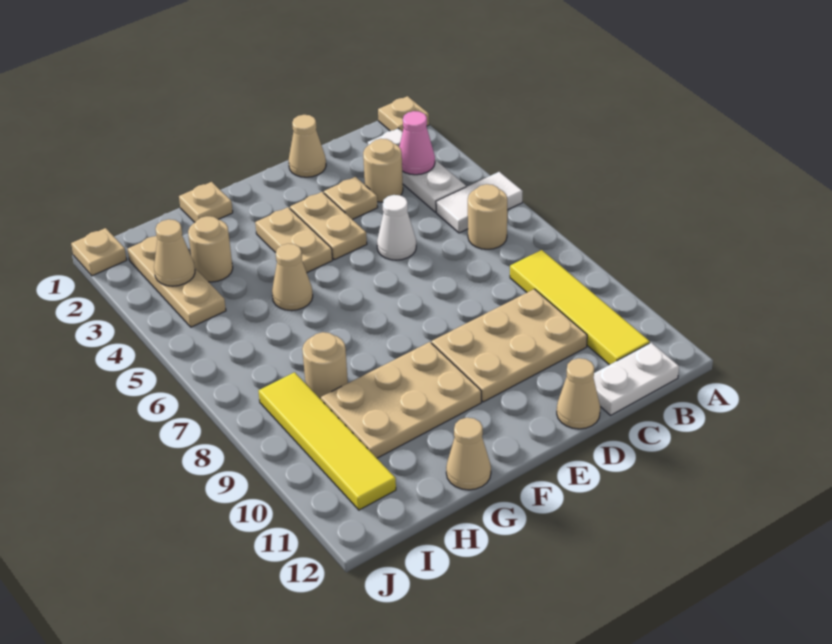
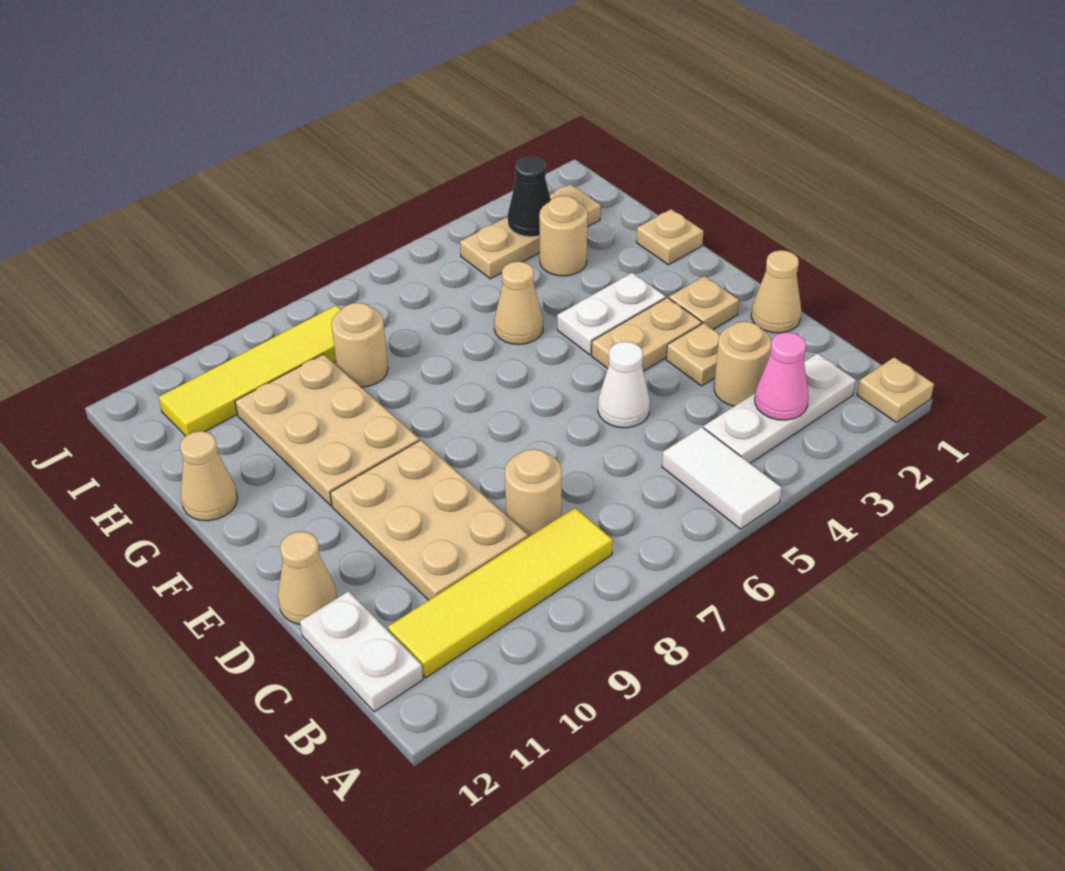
tan round brick B6 level 1 -> tan round brick C8 level 1
tan plate F3:F4 level 1 -> white plate F3:F4 level 1
tan cone I3 level 2 -> black cone I3 level 2
tan plate J1 level 1 -> tan plate E2 level 1

